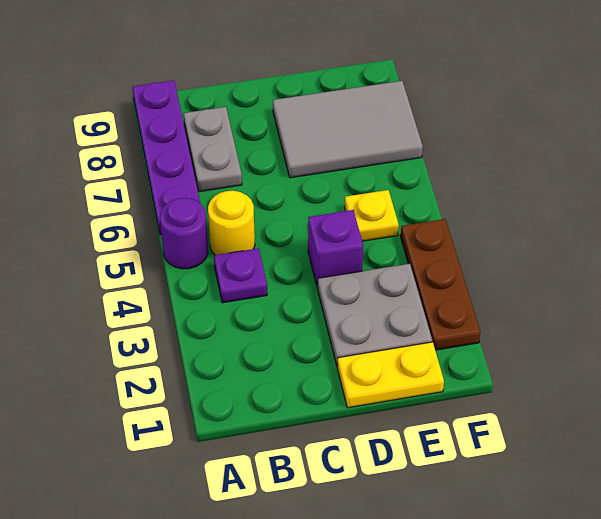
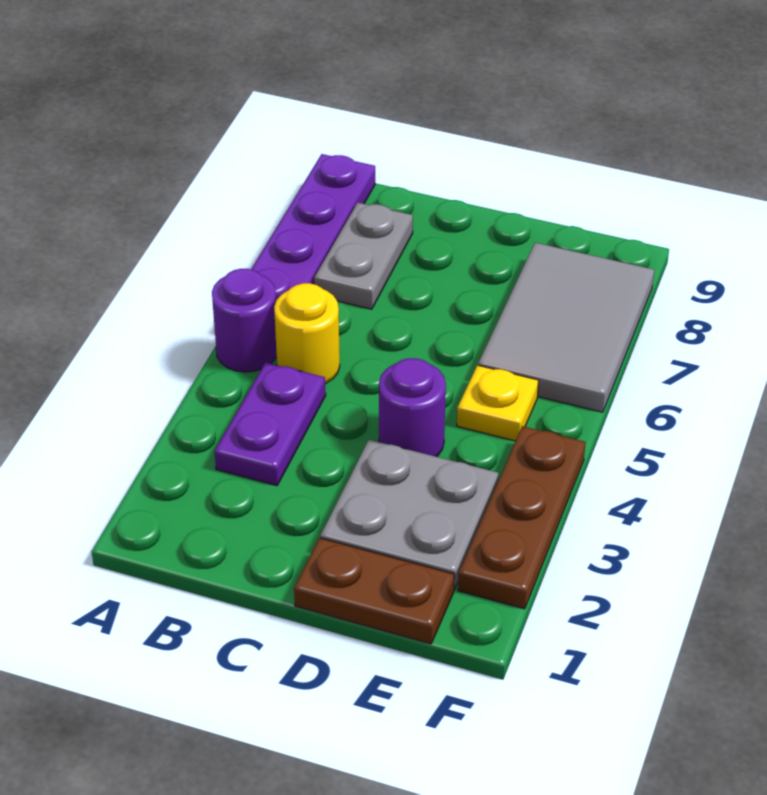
purple plate B4 level 1 -> purple plate B3:B4 level 1
yellow plate D1:E1 level 1 -> brown plate D1:E1 level 1
purple brick D4 level 1 -> purple round brick D4 level 1
grey tile D7:F8 level 1 -> grey tile E6:F8 level 1

